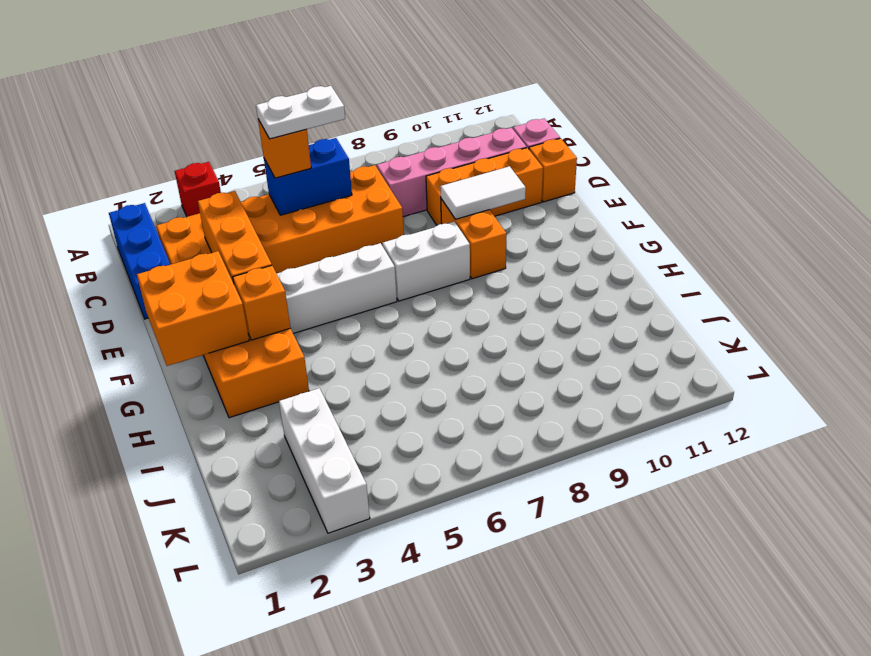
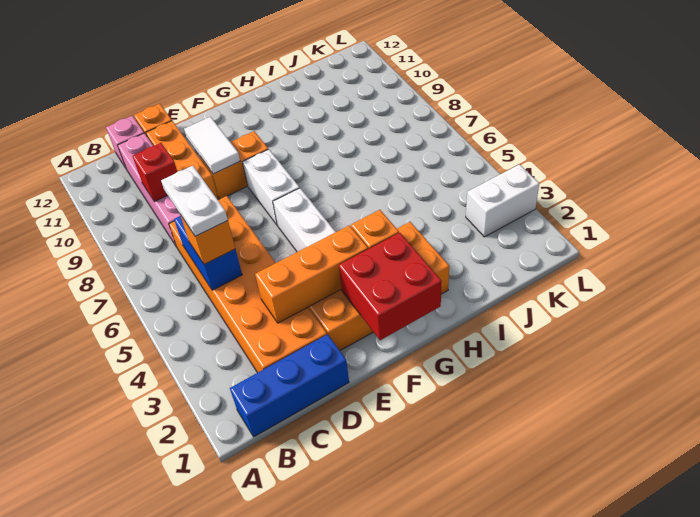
red brick A3 level 1 -> red brick C9 level 2
orange brick F1:G2 level 2 -> red brick F1:G2 level 2
white brick J3:L3 level 1 -> white brick K3:L3 level 1

